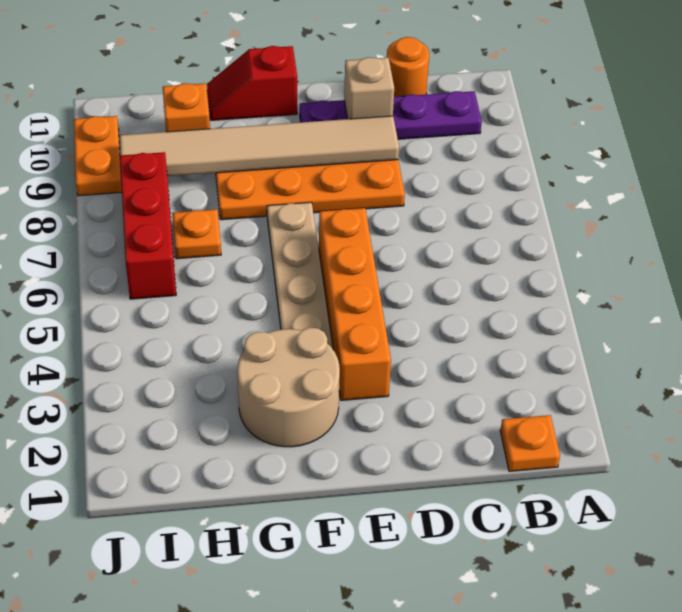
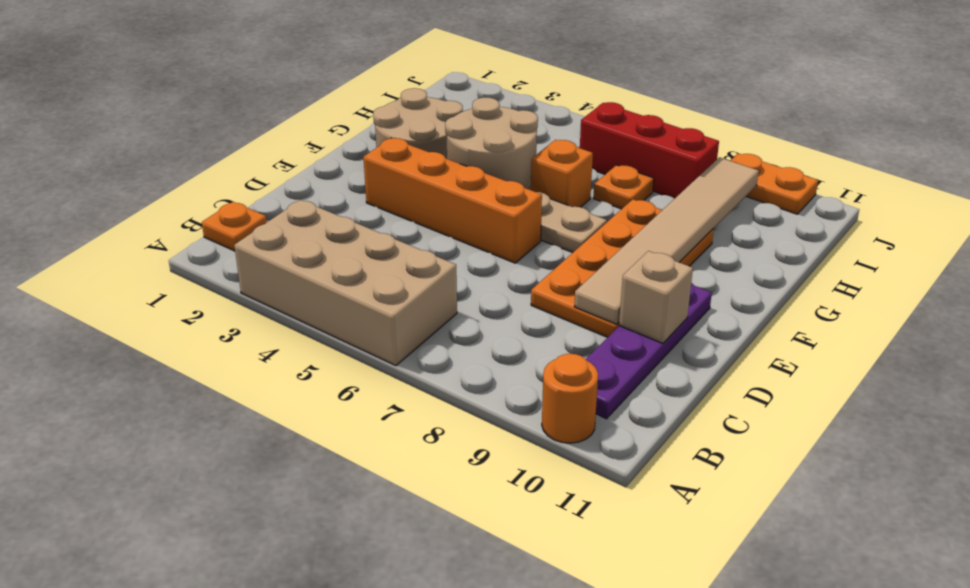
none -> tan brick A3:B6 level 1
orange round brick C11 level 1 -> orange round brick A10 level 1
none -> tan round brick F4:G5 level 2
red slope F11:G11 level 1 top F -> none
orange brick H10 level 1 -> orange brick G6 level 1

